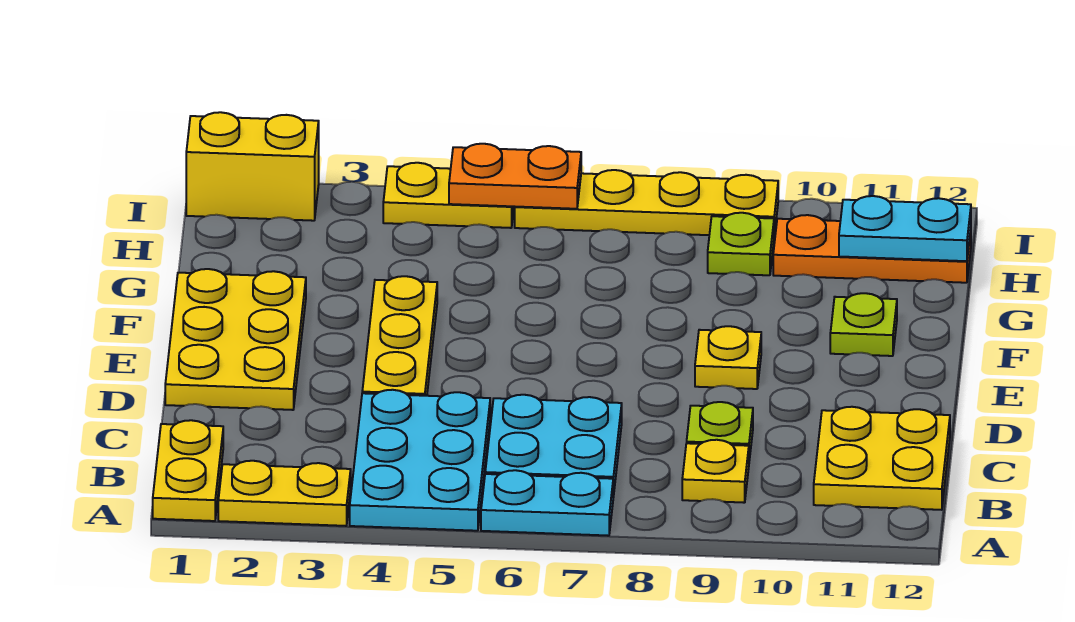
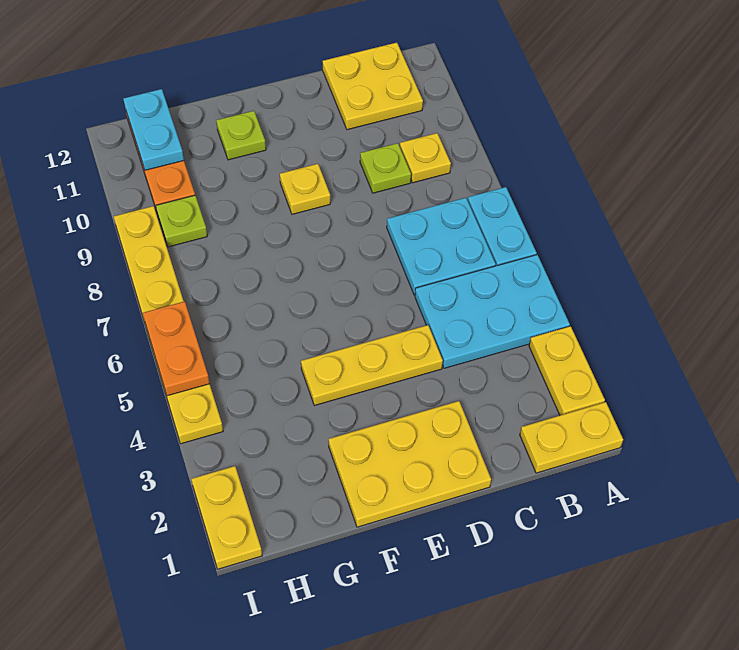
yellow brick I1:I2 level 1 -> yellow plate I1:I2 level 1

